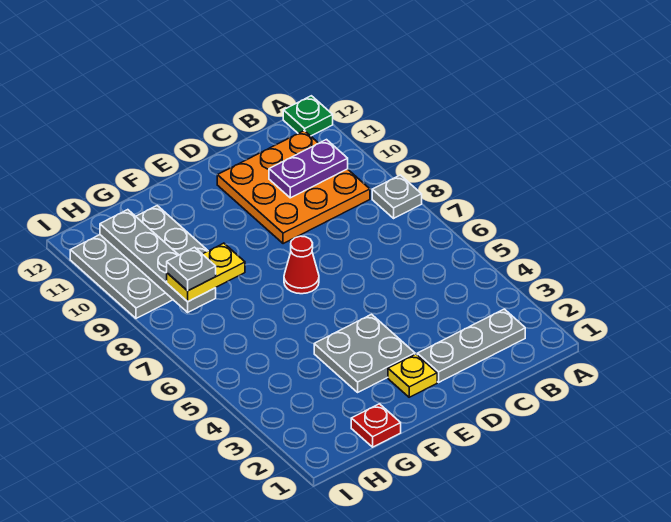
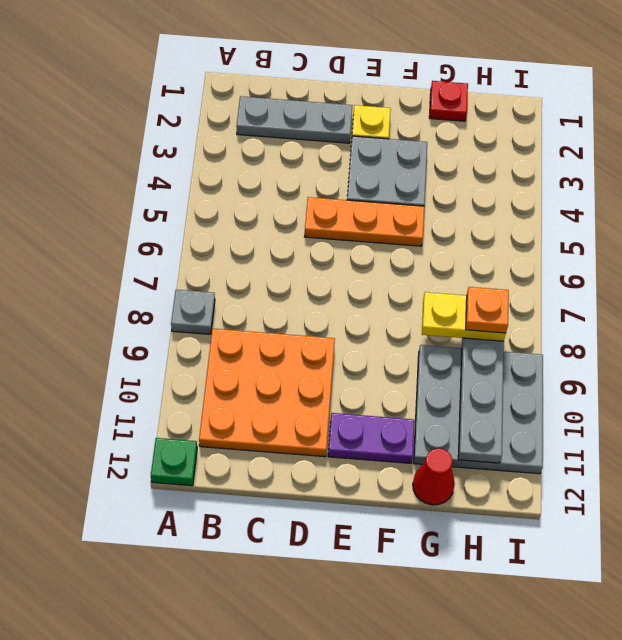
purple plate B10:C10 level 2 -> purple plate E11:F11 level 1
none -> orange plate D5:F5 level 1
red cone E7 level 1 -> red cone G12 level 1
grey plate H8 level 4 -> orange plate H8 level 4

